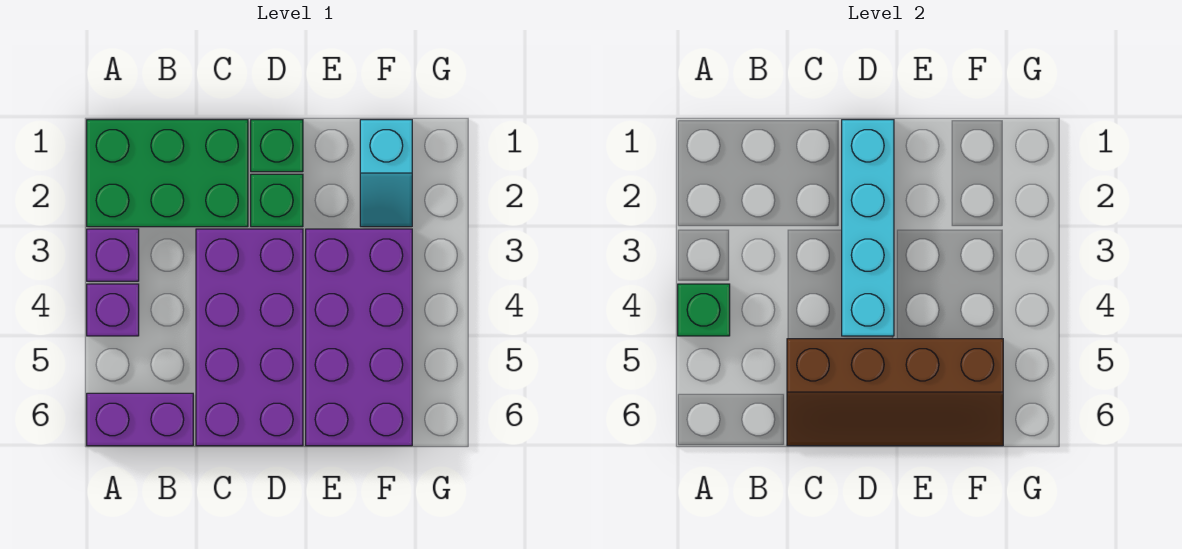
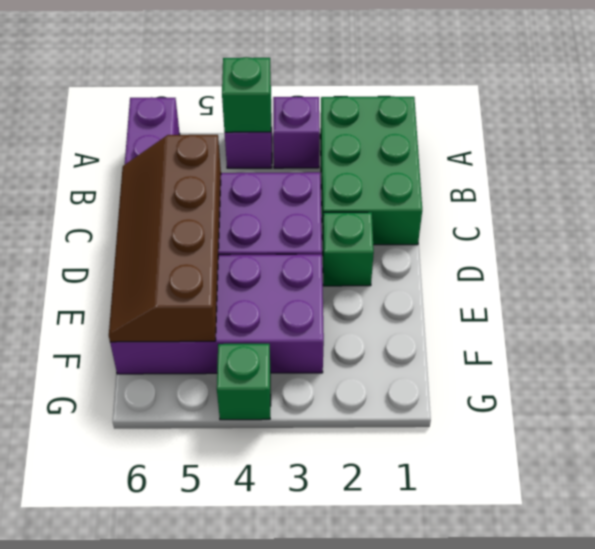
green brick D1 level 1 -> green brick G4 level 1
cyan brick D1:D4 level 2 -> none
cyan slope F1:F2 level 1 top 1 -> none

